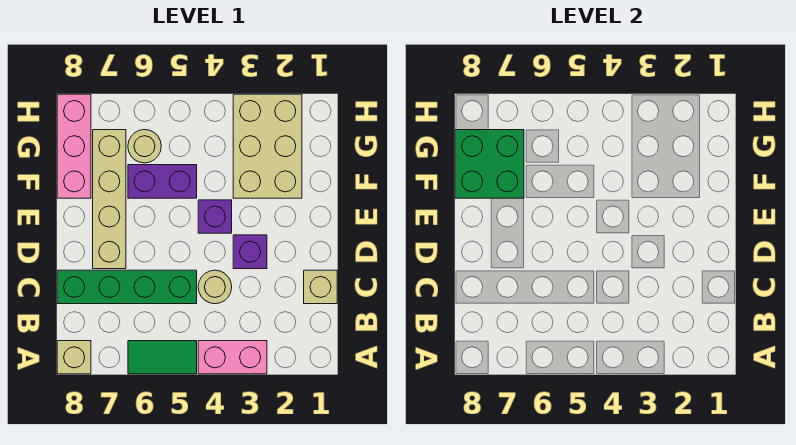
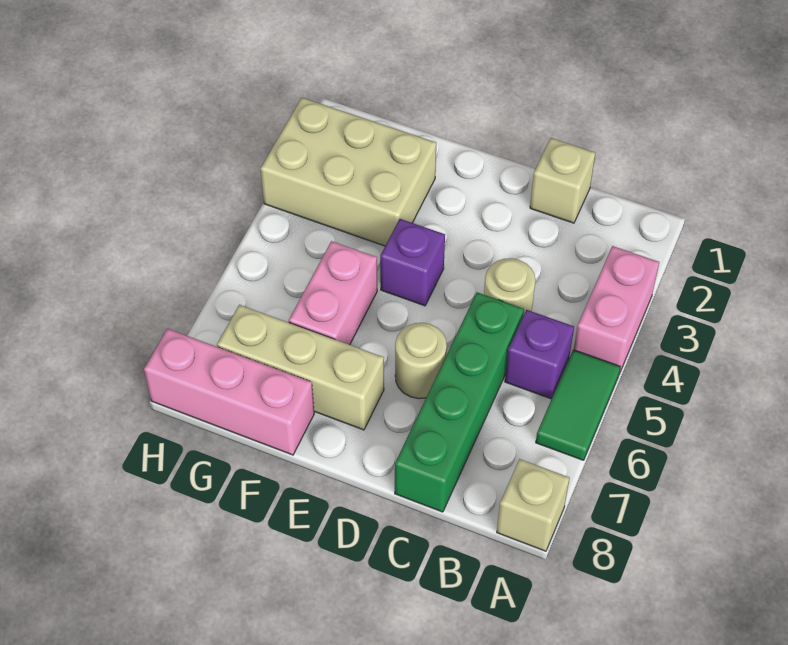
purple brick D3 level 1 -> purple brick B5 level 1
tan brick D7:G7 level 1 -> tan brick E7:G7 level 1
purple brick F5:F6 level 1 -> pink brick F5:F6 level 1
green brick F7:G8 level 2 -> none
tan round brick G6 level 1 -> tan round brick D6 level 1

